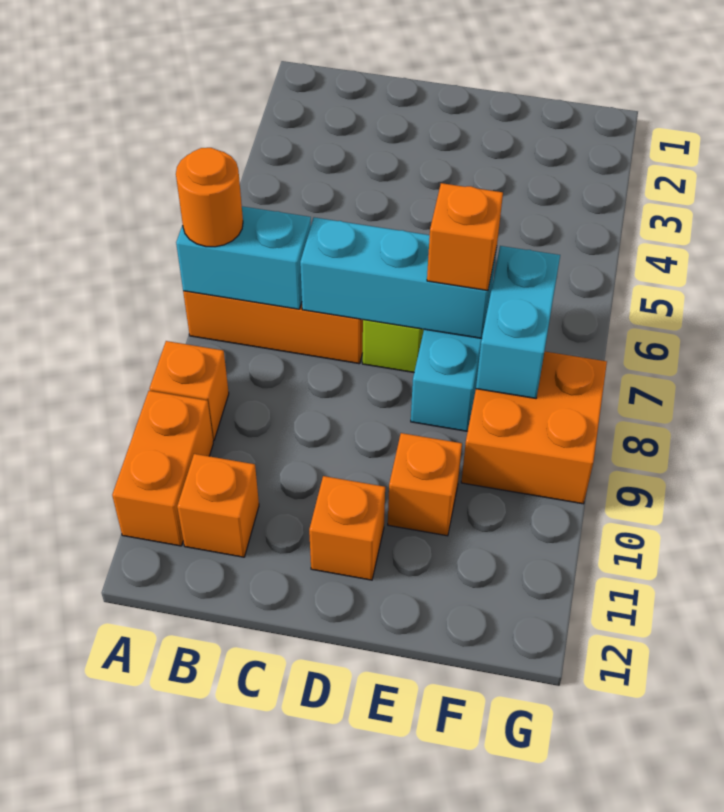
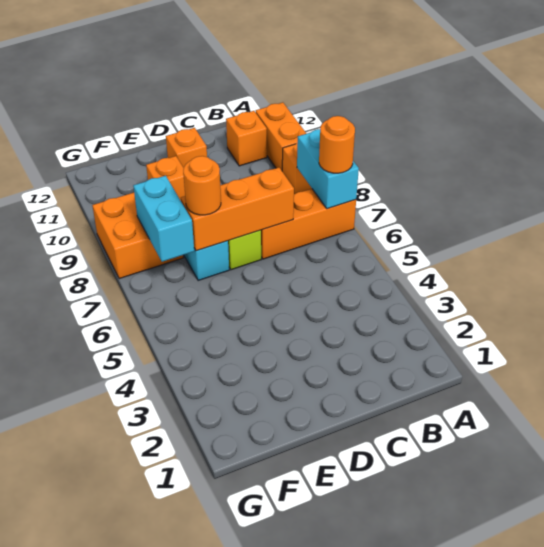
cyan brick A7:B7 level 2 -> cyan brick A7:A8 level 2
cyan brick C7:E7 level 2 -> orange brick C7:E7 level 2
orange brick E7 level 3 -> orange round brick E7 level 3

